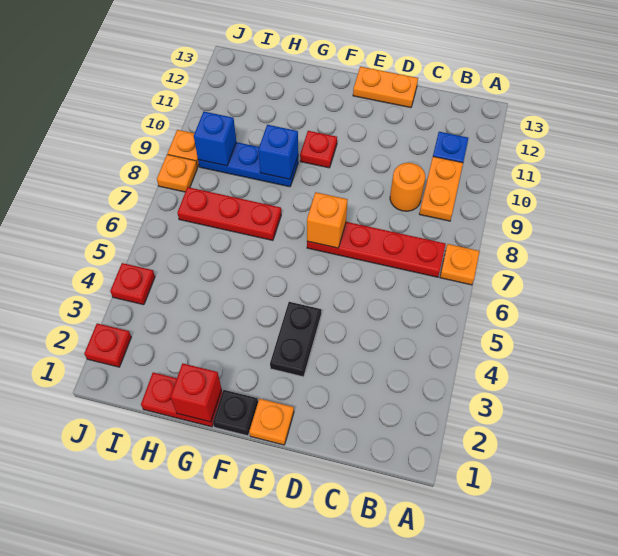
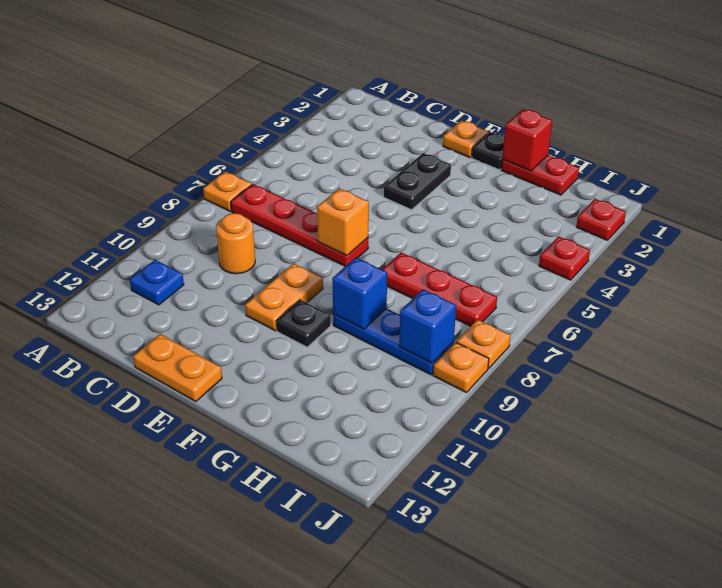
orange plate B9:B10 level 1 -> orange plate E9:E10 level 1
red plate F10 level 1 -> black plate F10 level 1

